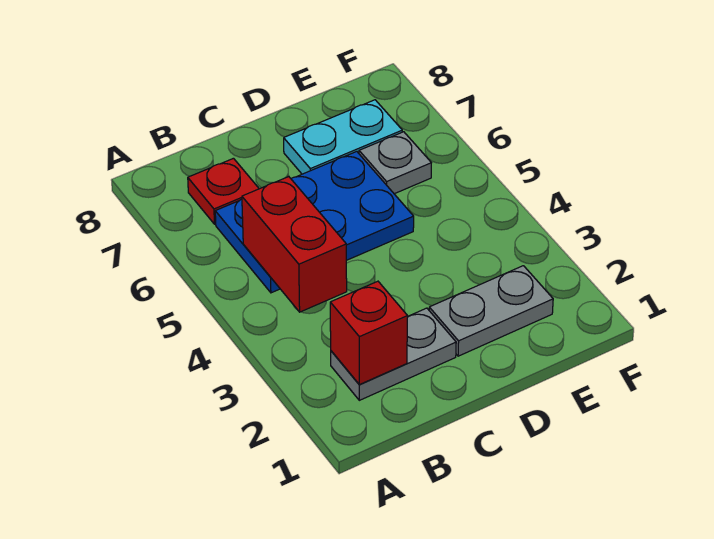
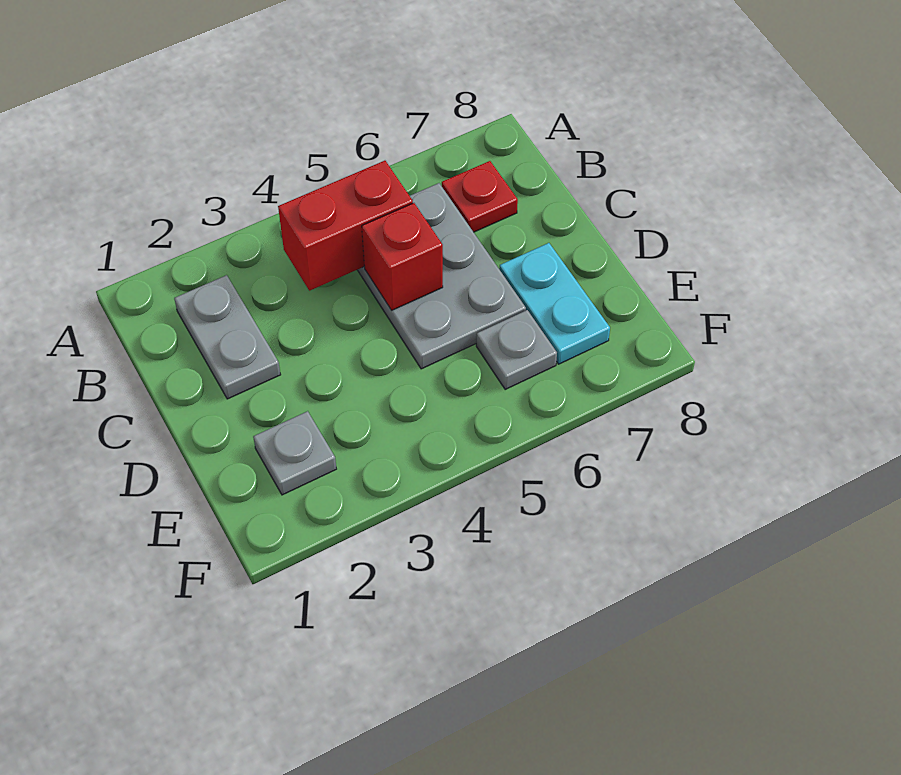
red brick B2 level 2 -> red brick C5 level 2
blue plate B5:D6 level 1 -> grey plate B5:D6 level 1
grey plate D2:E2 level 1 -> grey plate E2 level 1

